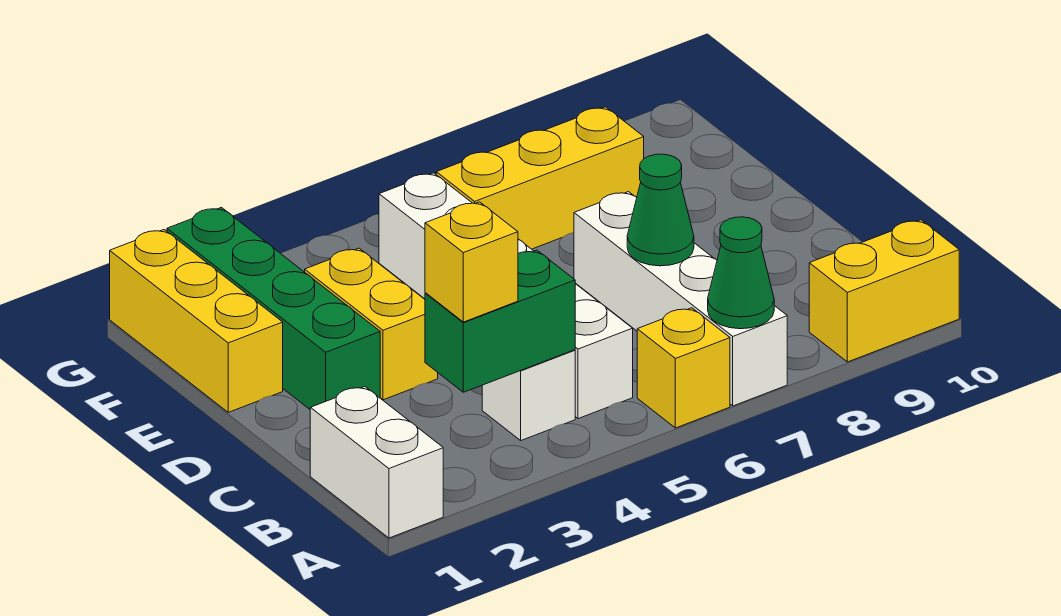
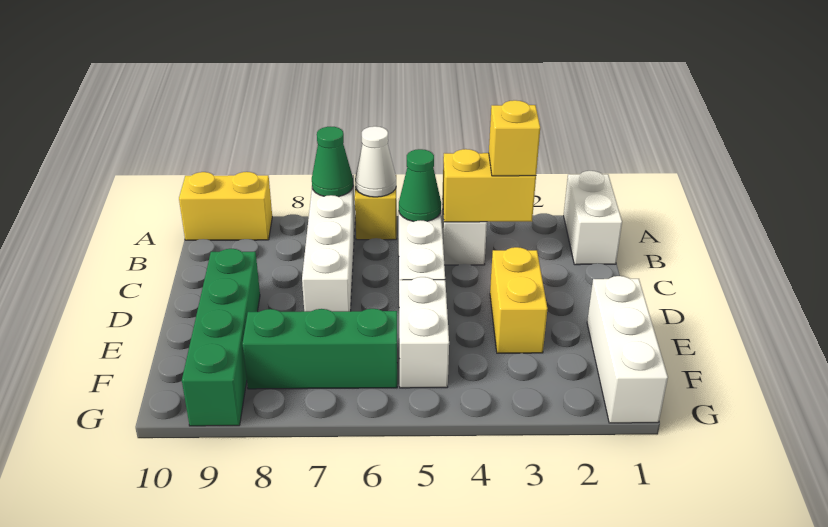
none -> white cone A6 level 2
green brick B3:B4 level 2 -> yellow brick B3:B4 level 2
green cone C7 level 2 -> green cone B5 level 2
green brick D2:G2 level 1 -> green brick D9:G9 level 1
yellow brick E1:G1 level 1 -> white brick E1:G1 level 1
yellow brick F6:F8 level 1 -> green brick F6:F8 level 1

